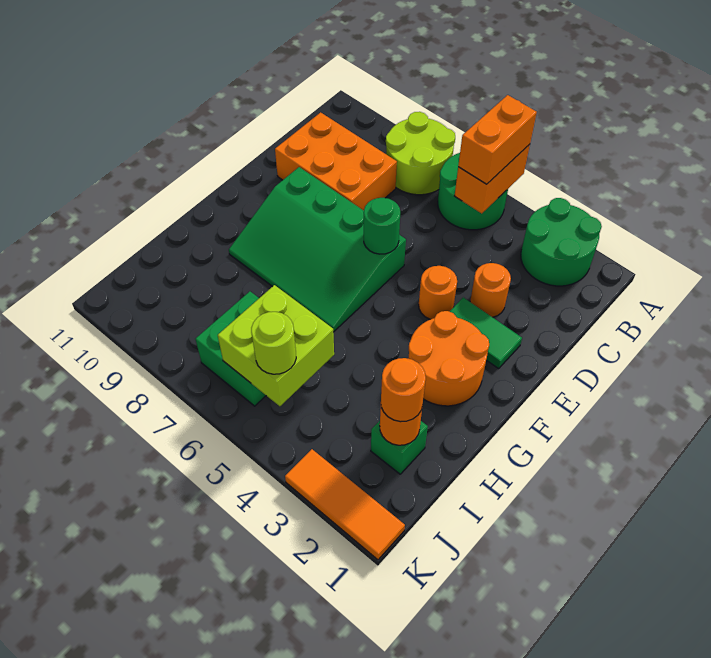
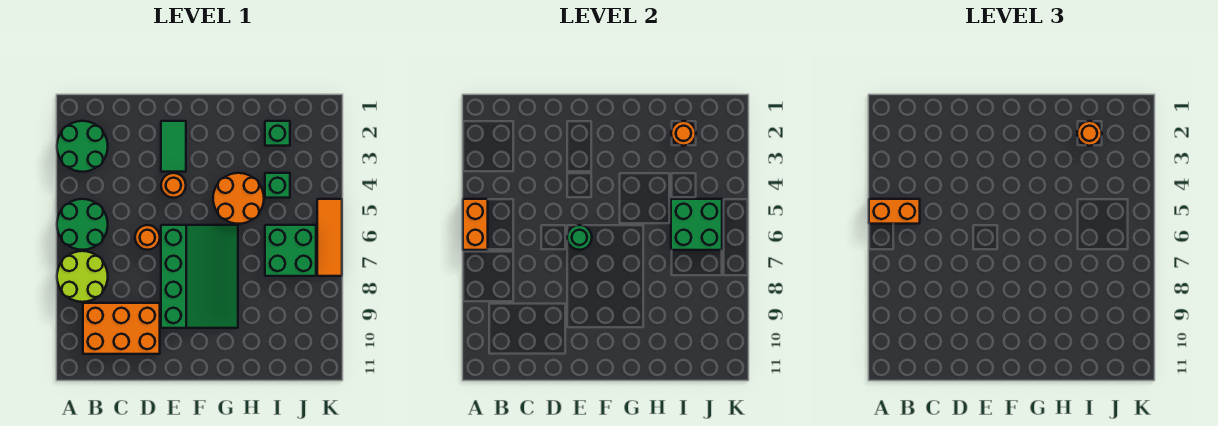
orange brick A5:B5 level 2 -> orange brick A5:A6 level 2
orange brick C8:D10 level 1 -> orange brick B9:D10 level 1
orange round brick D3 level 1 -> orange round brick D6 level 1
orange round brick F2:G3 level 1 -> orange round brick G4:H5 level 1
none -> green brick I4 level 1
lime brick I5:J6 level 2 -> green brick I5:J6 level 2
lime round brick J5 level 3 -> none
orange tile K1:K3 level 1 -> orange tile K5:K7 level 1

